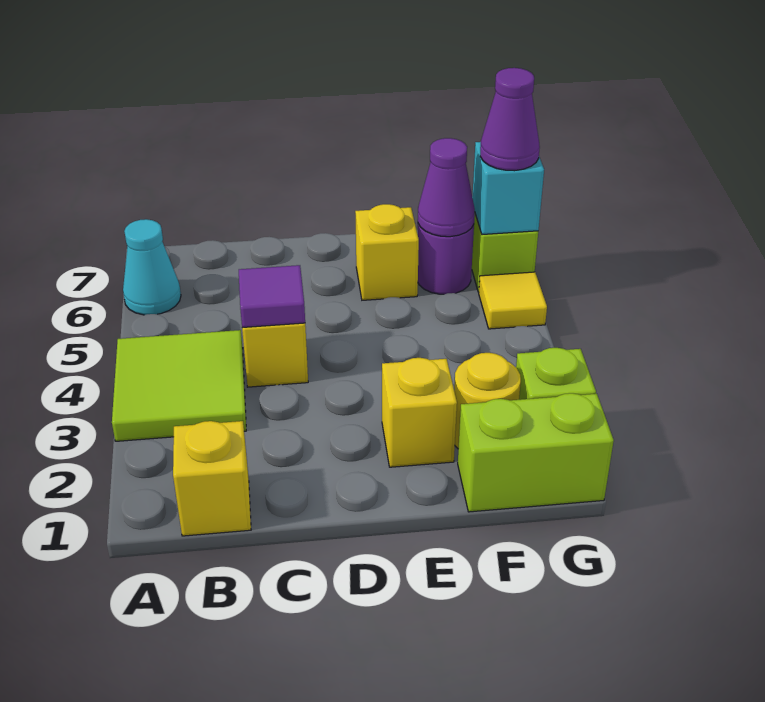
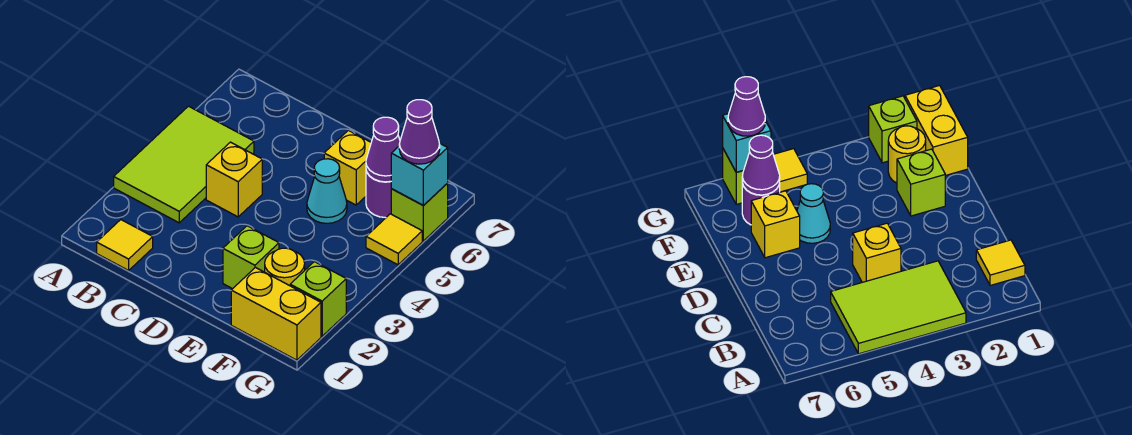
lime tile A3:B4 level 1 -> lime tile A3:B5 level 1
cyan cone A6 level 1 -> cyan cone E5 level 1
yellow brick B1 level 1 -> yellow tile B1 level 1
purple tile C4 level 2 -> none
yellow brick E2 level 1 -> lime brick E2 level 1
lime brick F1:G1 level 1 -> yellow brick F1:G1 level 1

